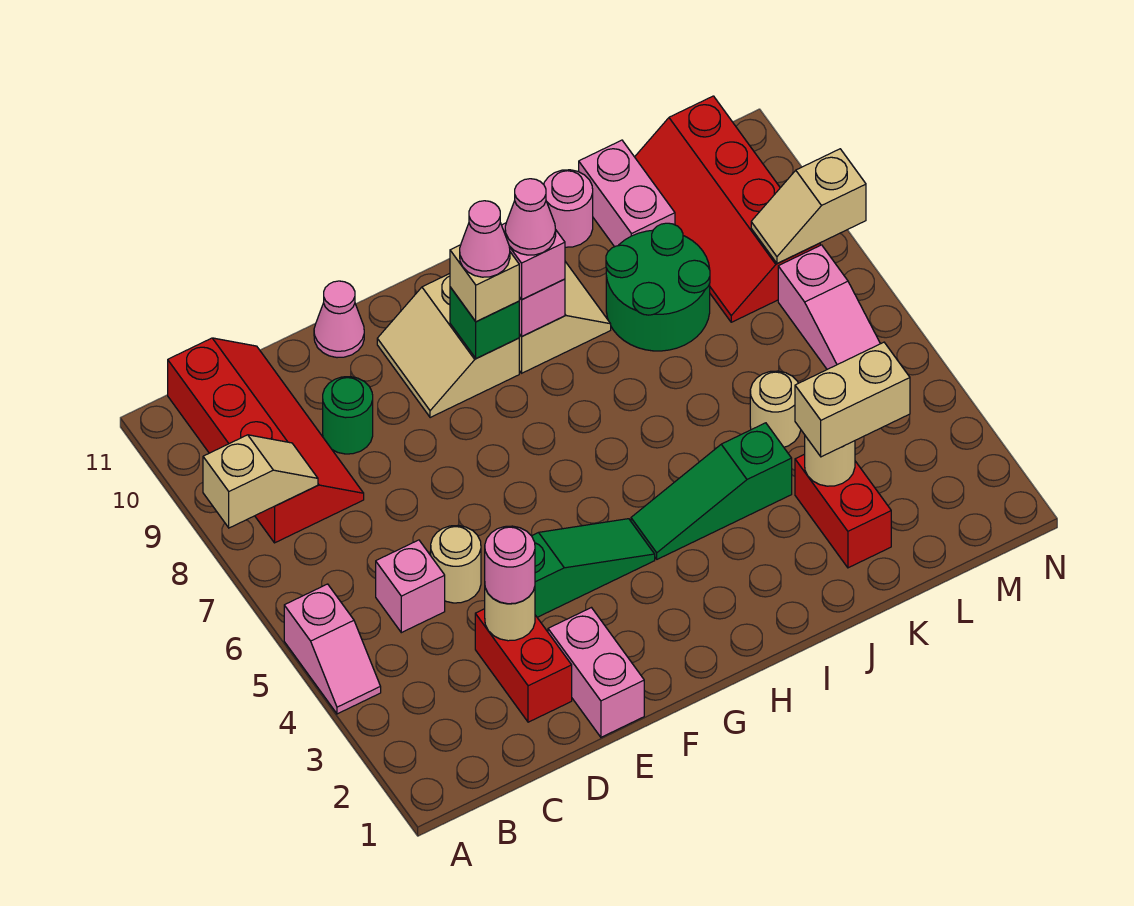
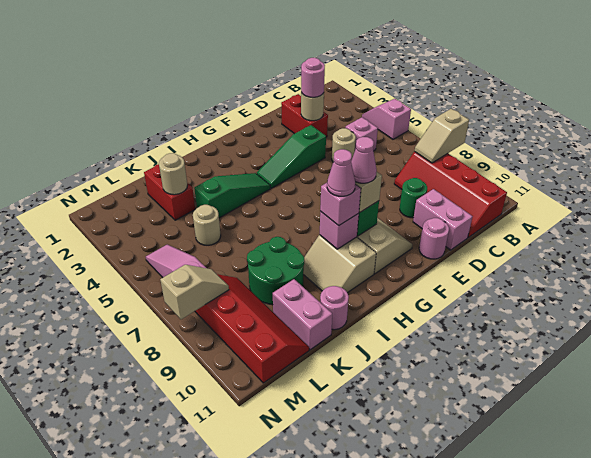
pink brick E1:E2 level 1 -> pink brick D10:D11 level 1
pink cone E11 level 1 -> pink round brick E11 level 1
tan brick K3:L3 level 3 -> none

